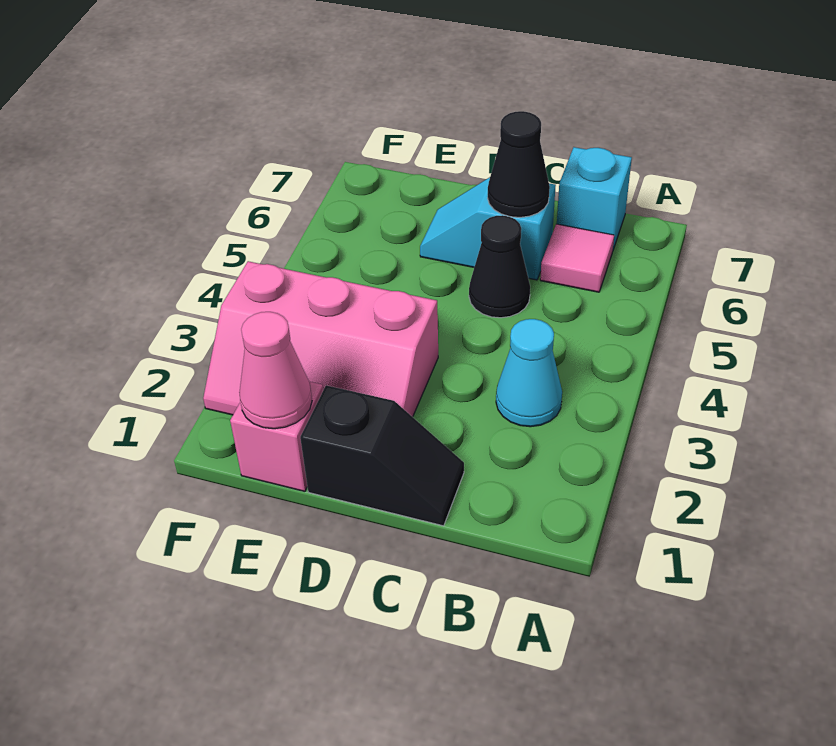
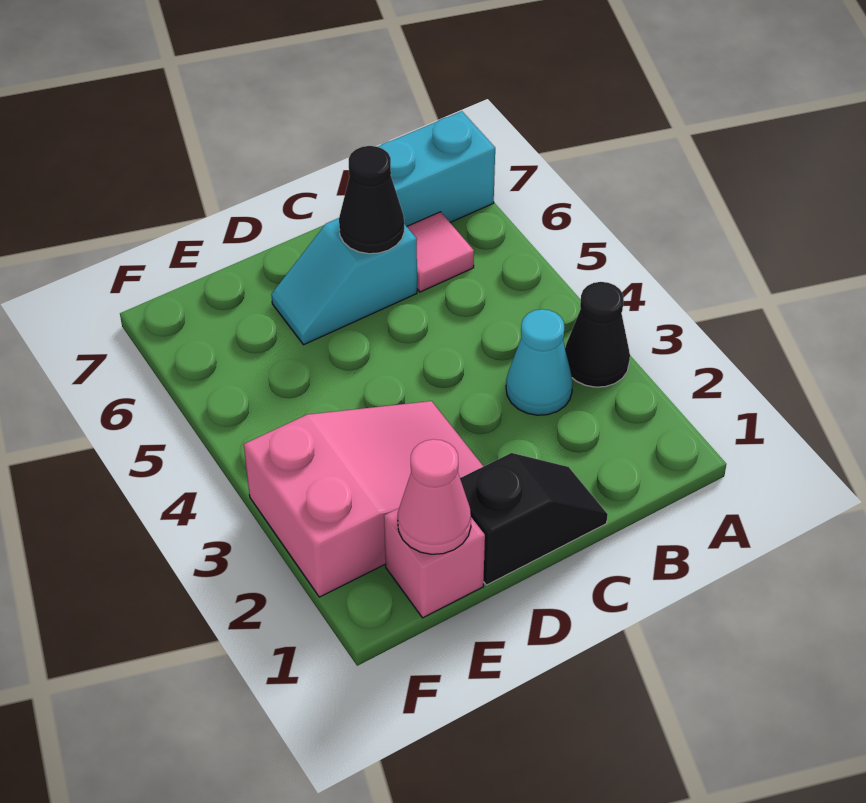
cyan brick B7 level 1 -> cyan brick A7:B7 level 1
black cone C5 level 1 -> black cone A3 level 1
pink slope D2:F3 level 1 top 3 -> pink slope D2:F3 level 1 top F

